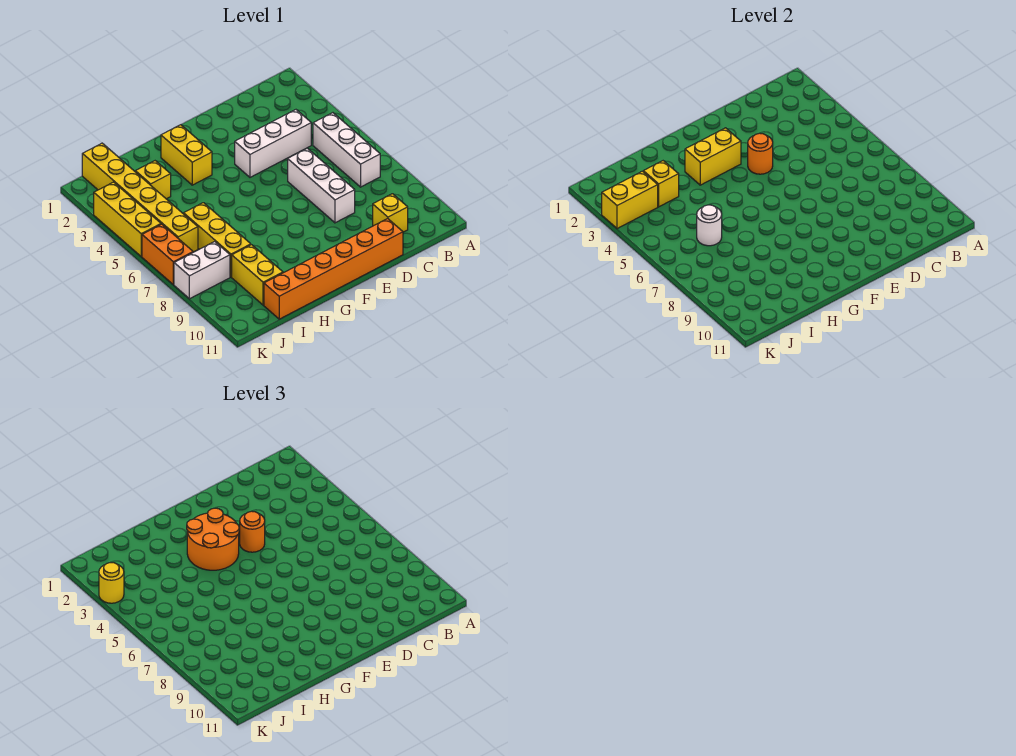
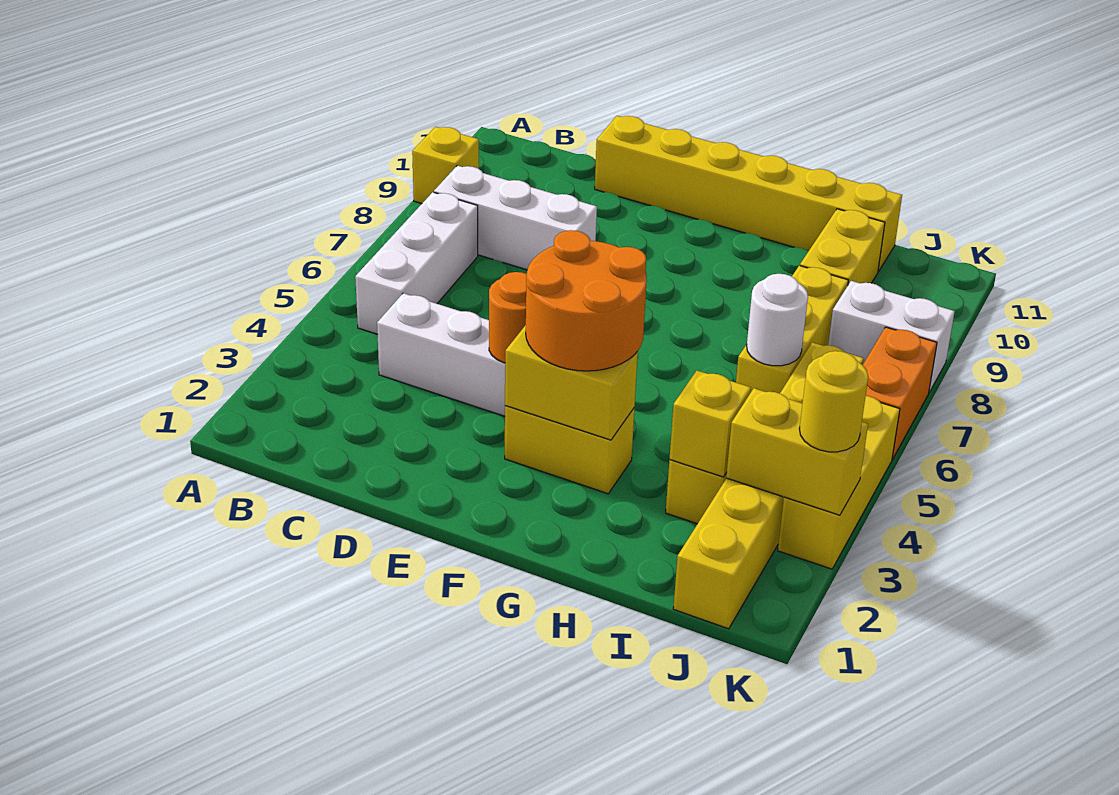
yellow brick C10 level 1 -> yellow brick A9 level 1
white brick D6:D8 level 1 -> white brick B8:D8 level 1
orange brick D11:I11 level 1 -> yellow brick D11:I11 level 1
orange round brick E4 level 3 -> none
yellow brick G2:G3 level 1 -> yellow brick F3:G3 level 1

